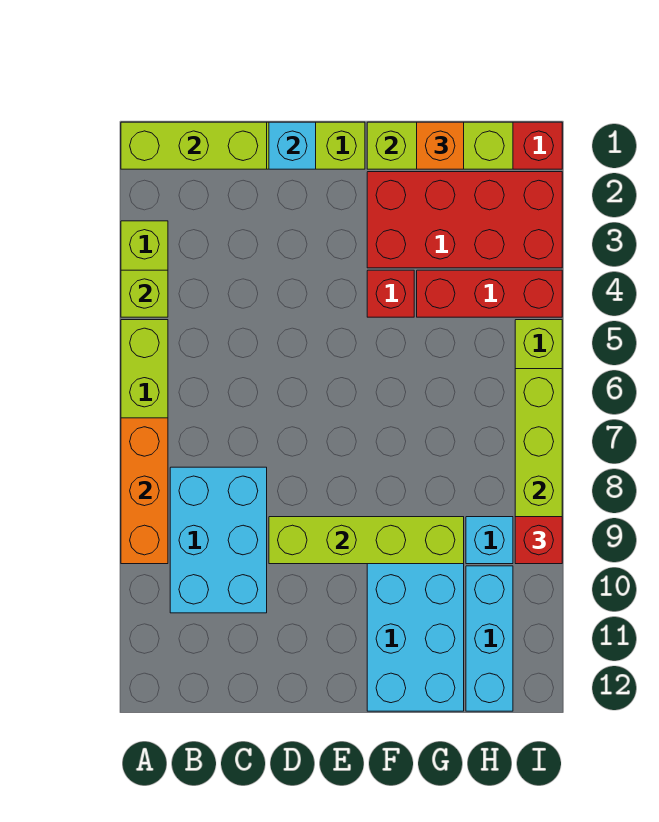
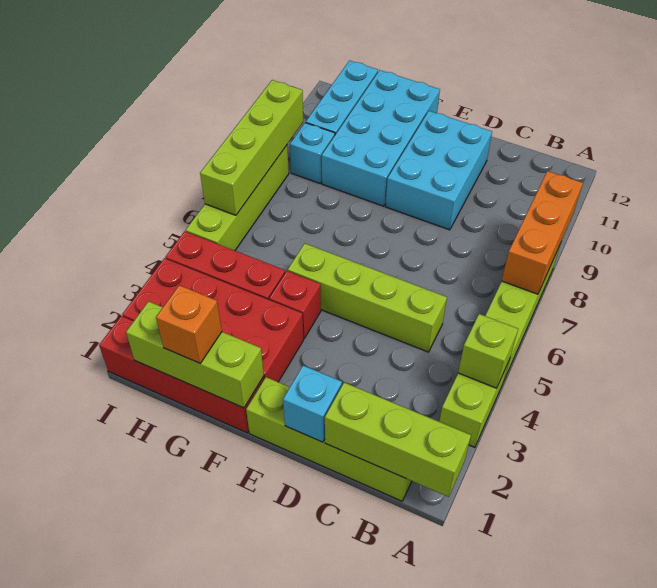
cyan brick B8:C10 level 1 -> cyan brick D9:E11 level 1
lime brick D9:G9 level 2 -> lime brick C5:F5 level 1
red brick I9 level 3 -> none

